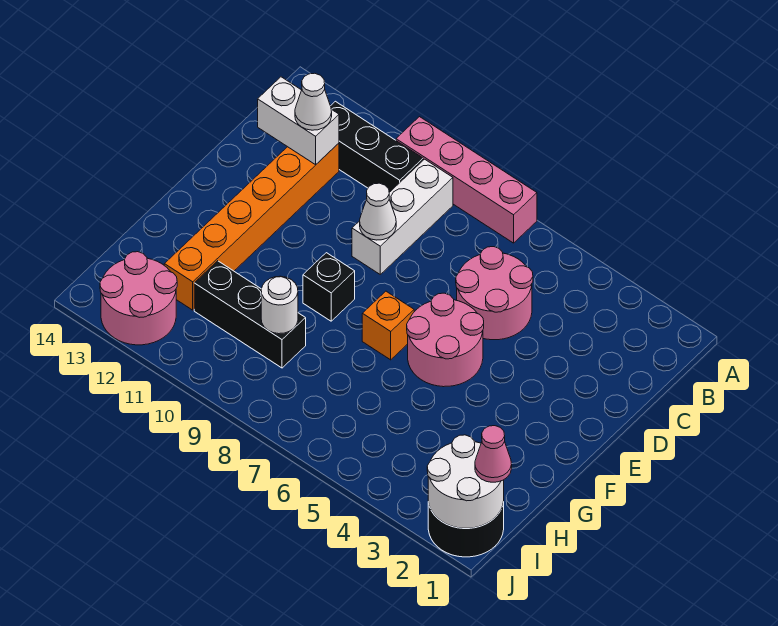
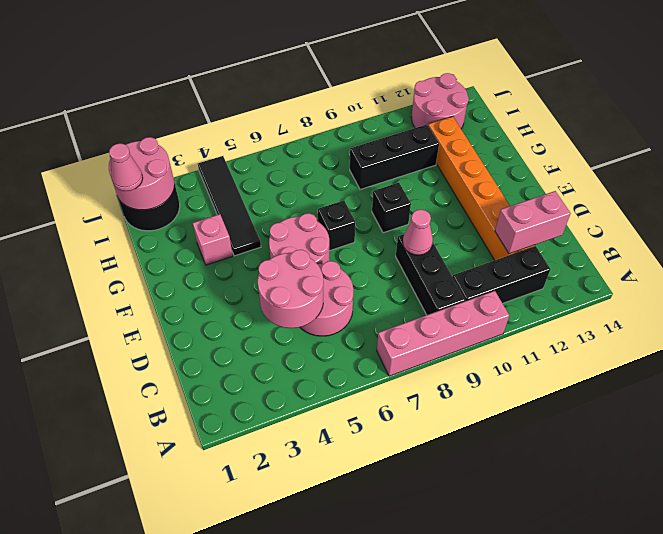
white brick B9:D9 level 1 -> black brick B9:D9 level 1
none -> pink round brick C4:D5 level 2
white brick C12:C13 level 2 -> pink brick C12:C13 level 2
white cone C12 level 3 -> none
white cone D9 level 2 -> pink cone D9 level 2
orange brick F7 level 1 -> black brick F7 level 1
none -> pink brick G3 level 1
none -> black tile G4:J4 level 1
white round brick H9 level 2 -> none
white round brick I1:J2 level 2 -> pink round brick I1:J2 level 2

